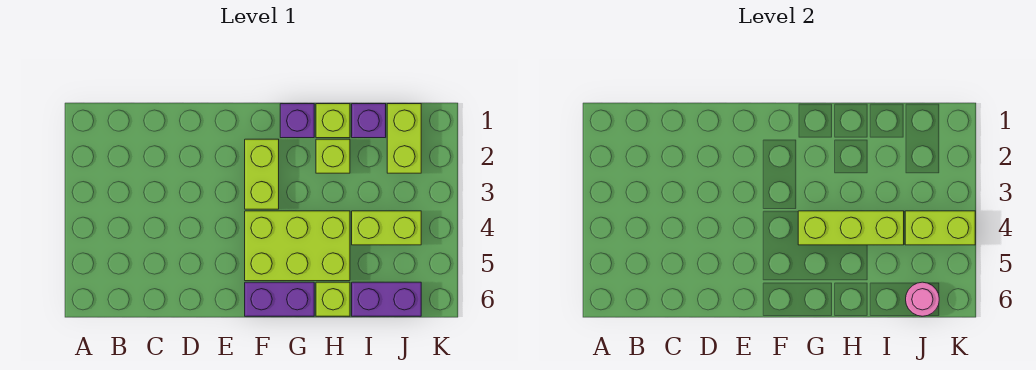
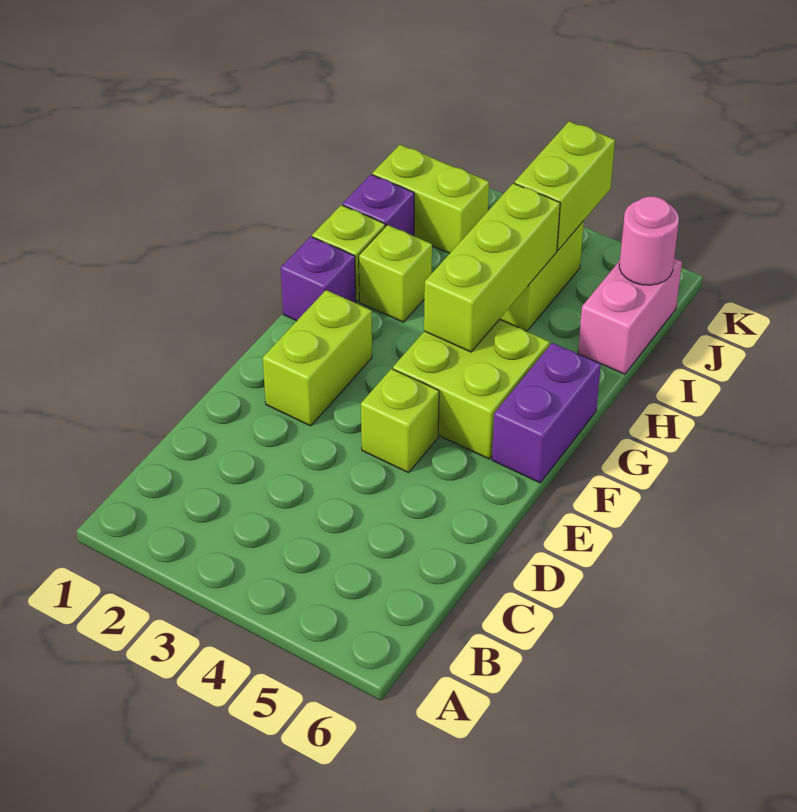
lime brick F2:F3 level 1 -> lime brick E2:F2 level 1
lime brick F4:H5 level 1 -> lime brick F4:G5 level 1
lime brick H6 level 1 -> lime brick E4 level 1
purple brick I6:J6 level 1 -> pink brick I6:J6 level 1

